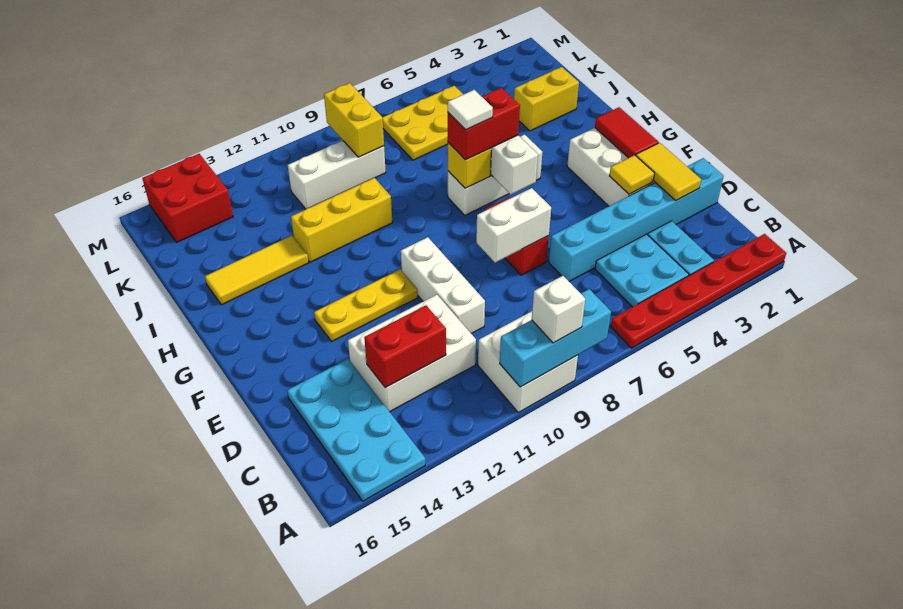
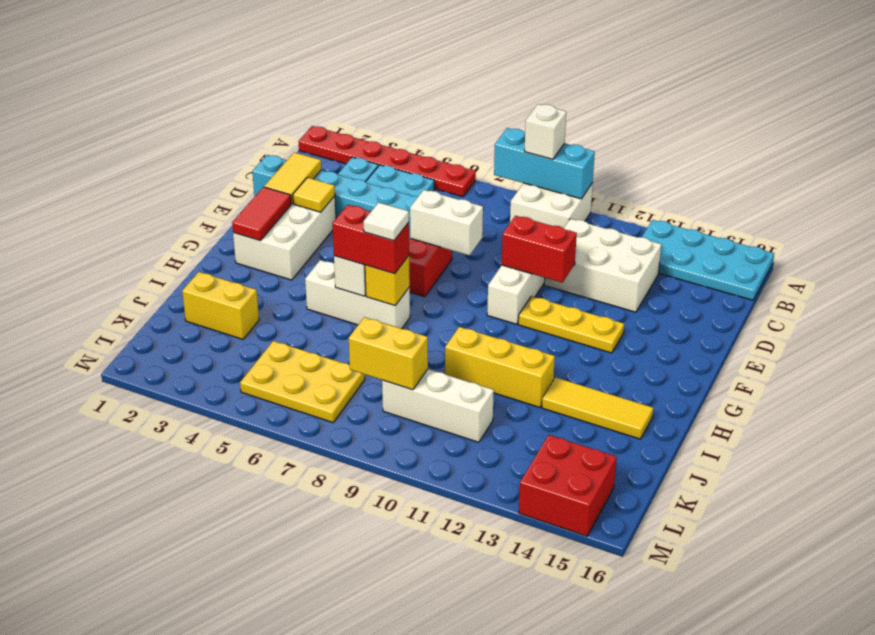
cyan plate A14:D15 level 1 -> cyan plate A13:B16 level 1
red brick C12:C13 level 2 -> red brick E10:E11 level 2
yellow brick K9:L9 level 2 -> yellow brick K8:K9 level 2

